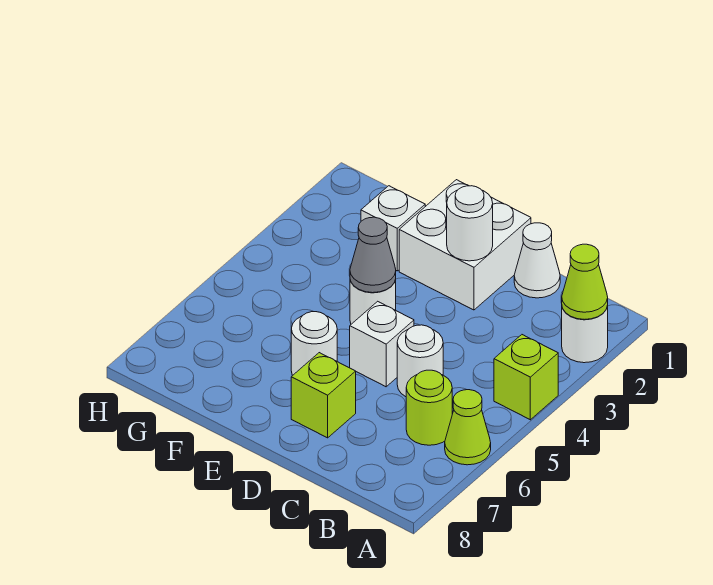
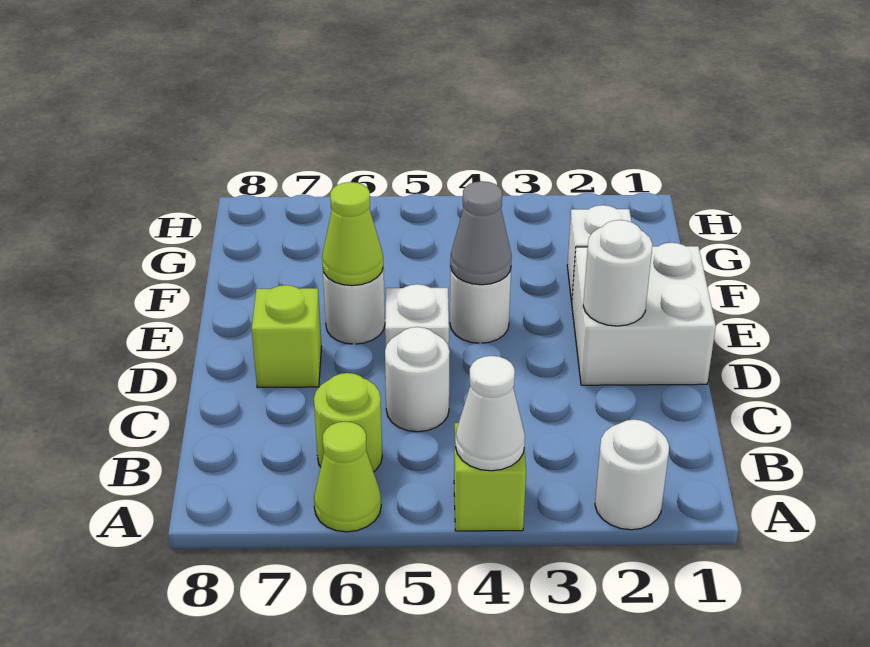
lime cone A2 level 2 -> lime cone E6 level 2
white cone C1 level 1 -> white cone A4 level 2

